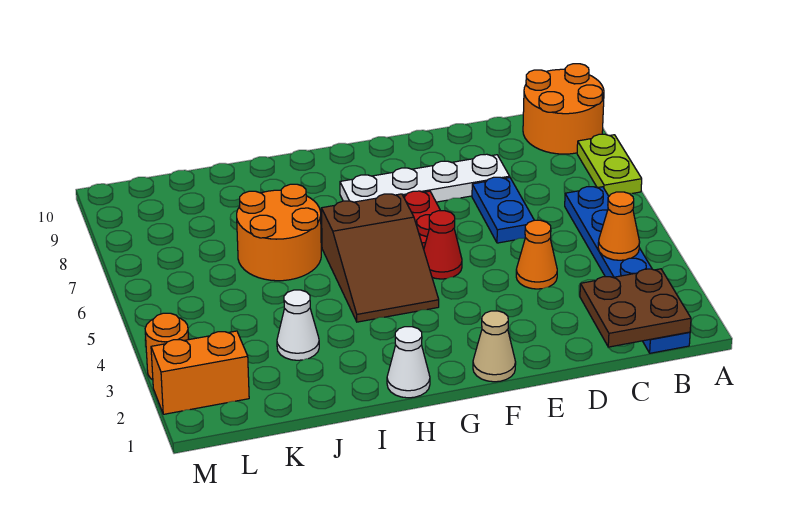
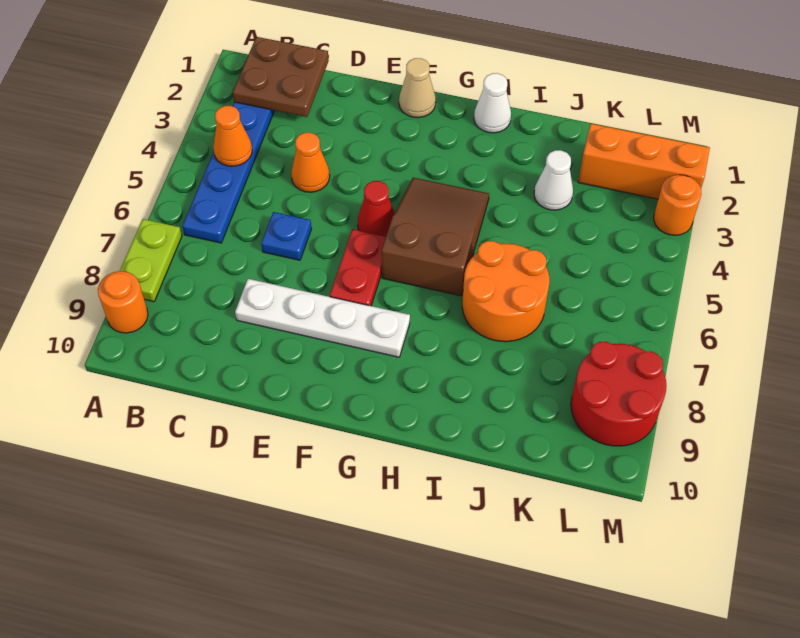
orange round brick A9:B10 level 1 -> orange round brick A9 level 1
blue plate D6:D7 level 1 -> blue plate D6 level 1
orange brick L2:M2 level 1 -> orange brick K2:M2 level 1
none -> red round brick L8:M9 level 1

